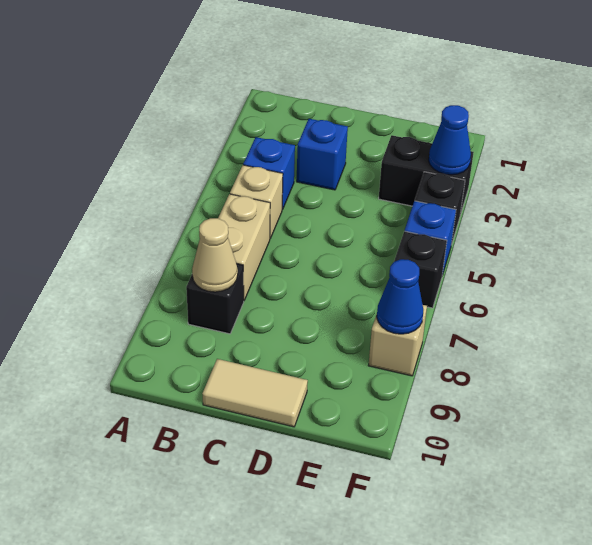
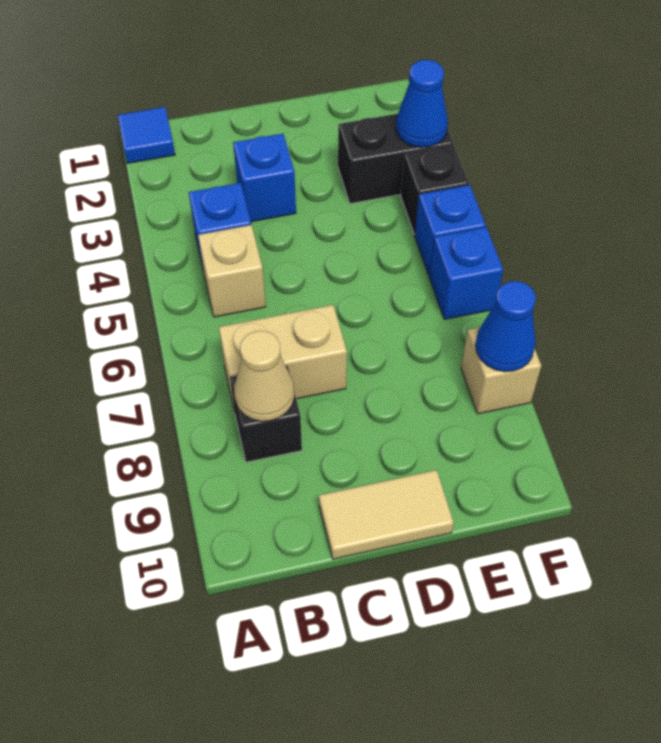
none -> blue tile A1 level 1
tan brick B6:B7 level 1 -> tan brick B7:C7 level 1
black brick F6 level 1 -> blue brick F6 level 1

